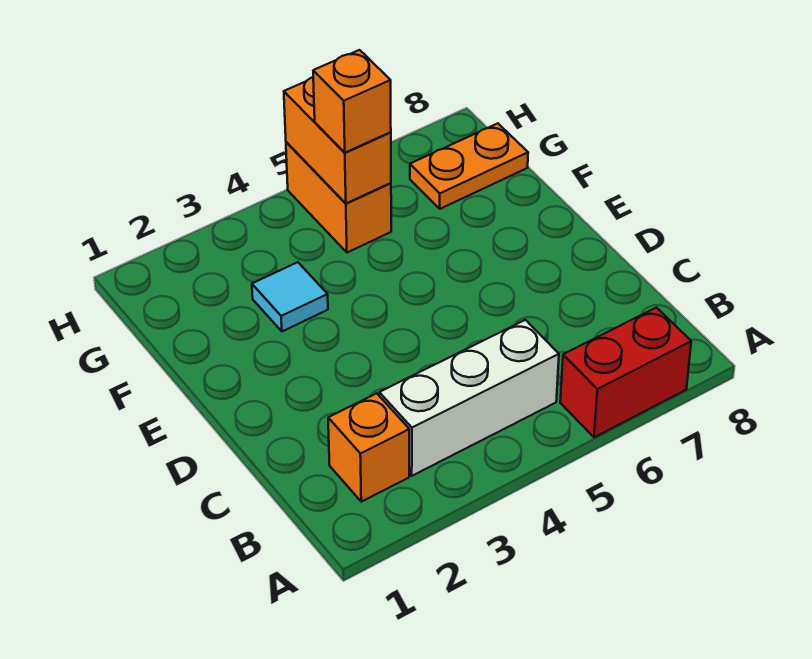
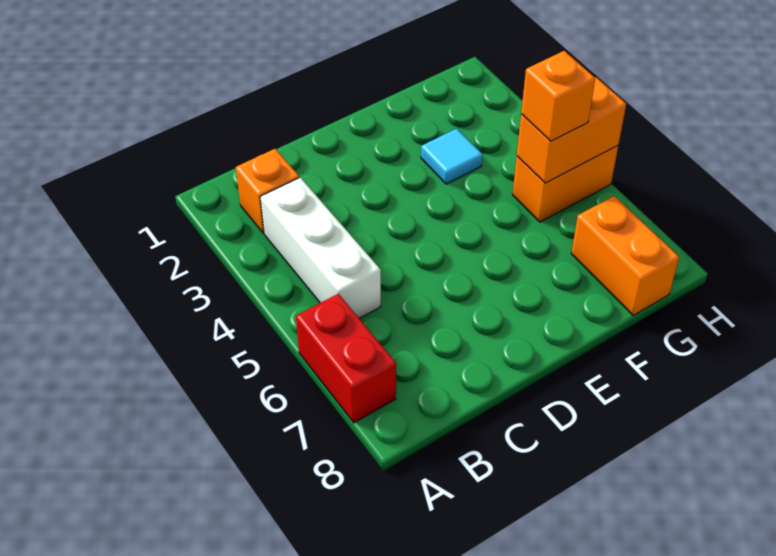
orange plate G7:G8 level 1 -> orange brick G7:G8 level 1

